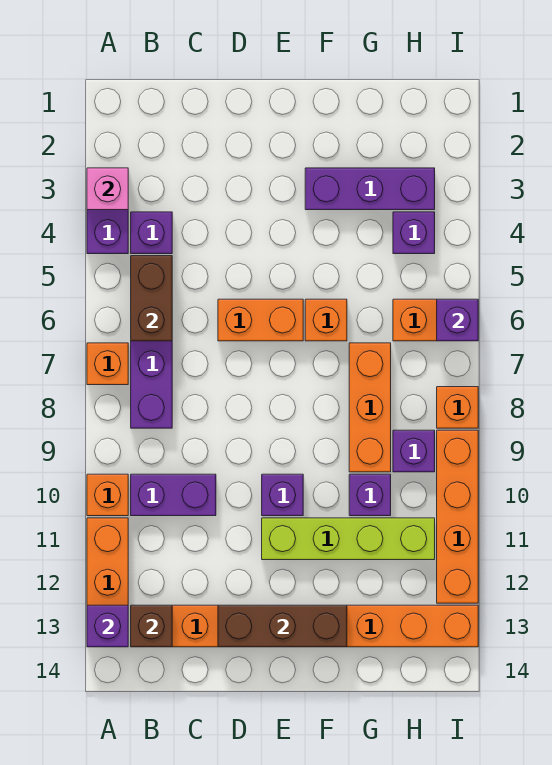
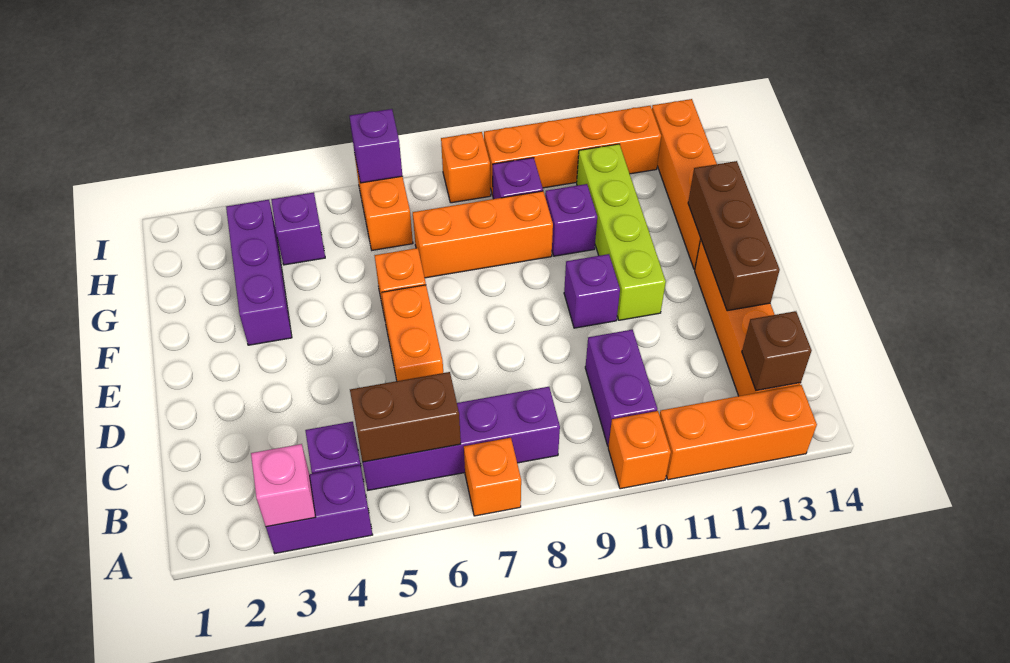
purple brick A13 level 2 -> none

